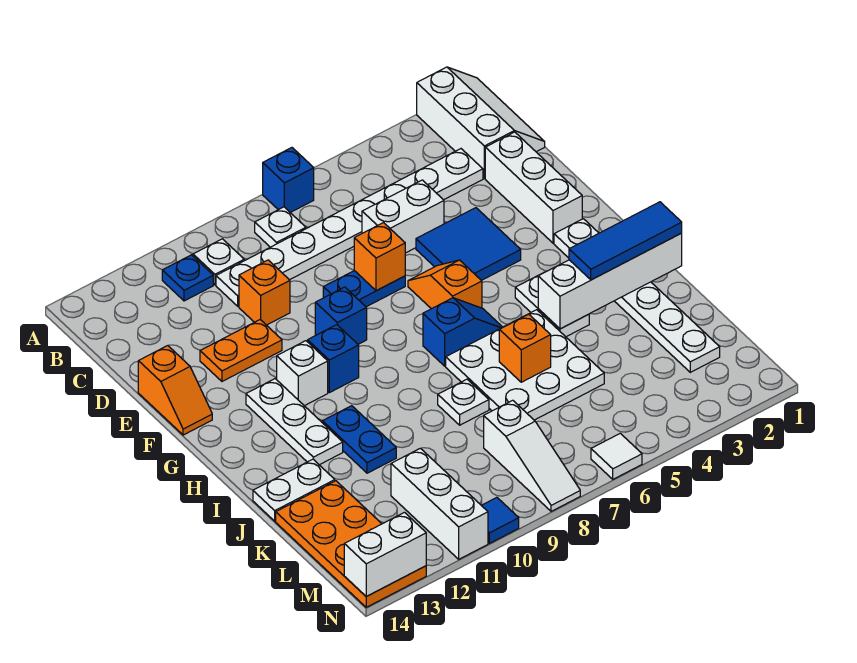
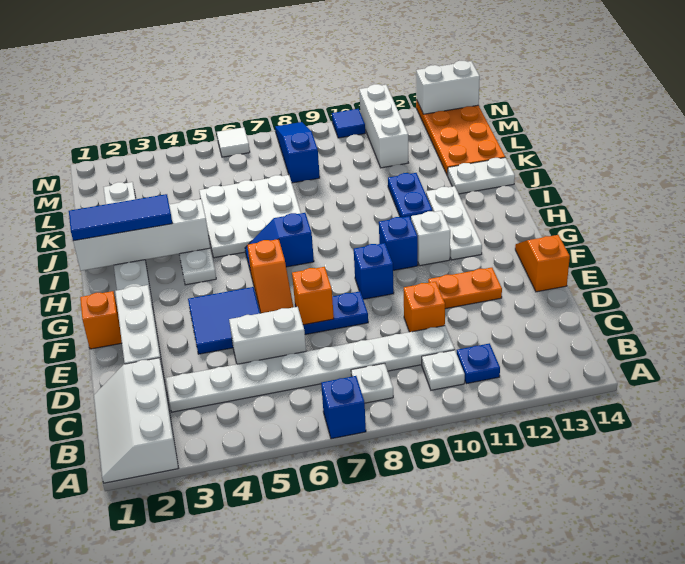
orange brick J6 level 2 -> orange brick F1 level 1
white plate J8 level 1 -> none
white slope L8:N8 level 1 top L -> blue slope L8:N8 level 1 top L

